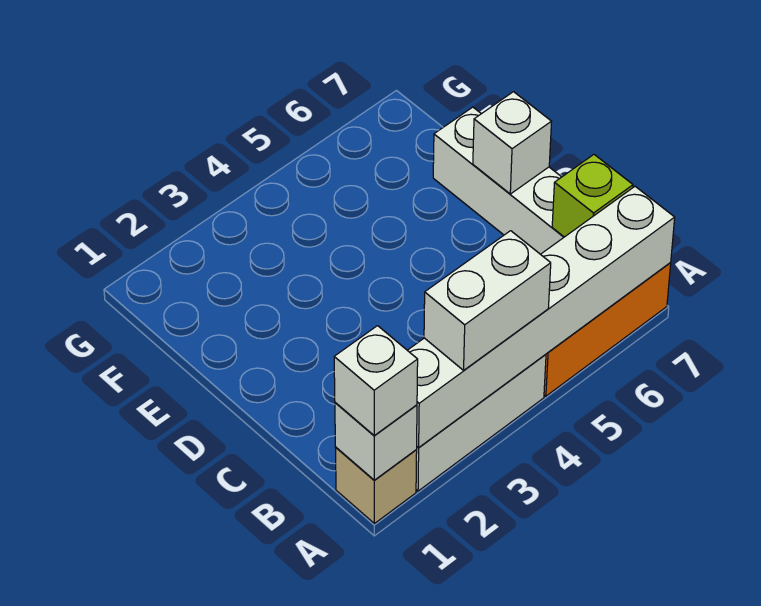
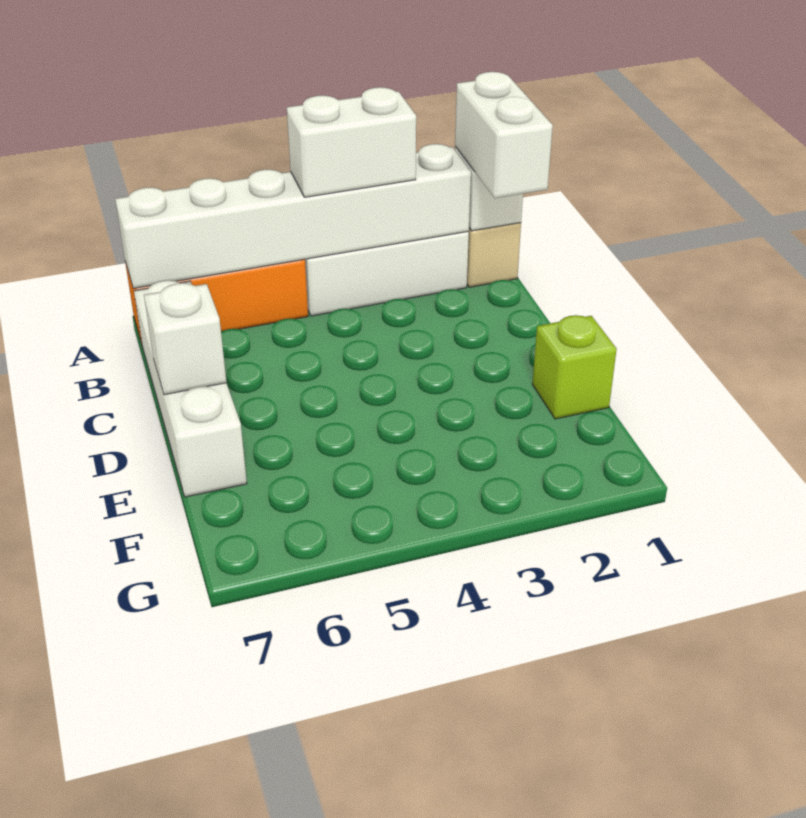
white brick A1 level 3 -> white brick A1:B1 level 3
lime brick B7 level 2 -> lime brick E1 level 1

